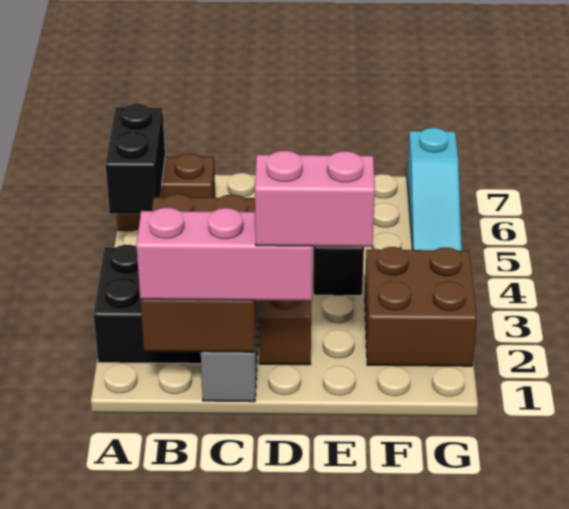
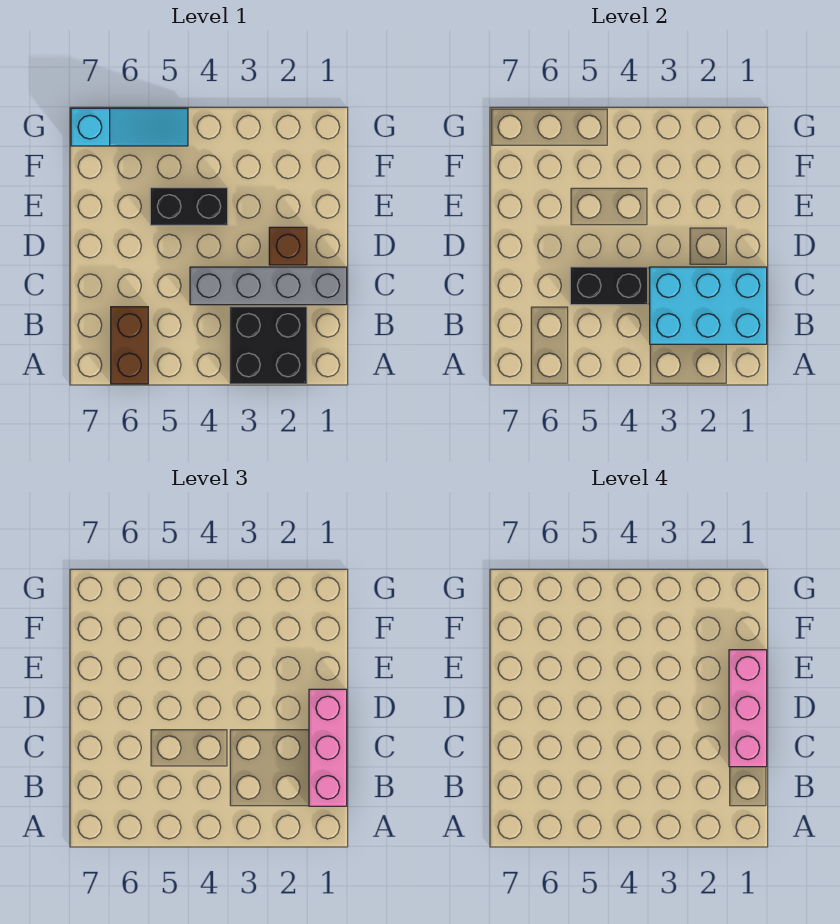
black brick A5:A6 level 2 -> black brick C4:C5 level 2
brown brick B1:C3 level 2 -> cyan brick B1:C3 level 2
pink brick D1:E1 level 4 -> pink brick C1:E1 level 4
brown brick F2:G3 level 1 -> none

